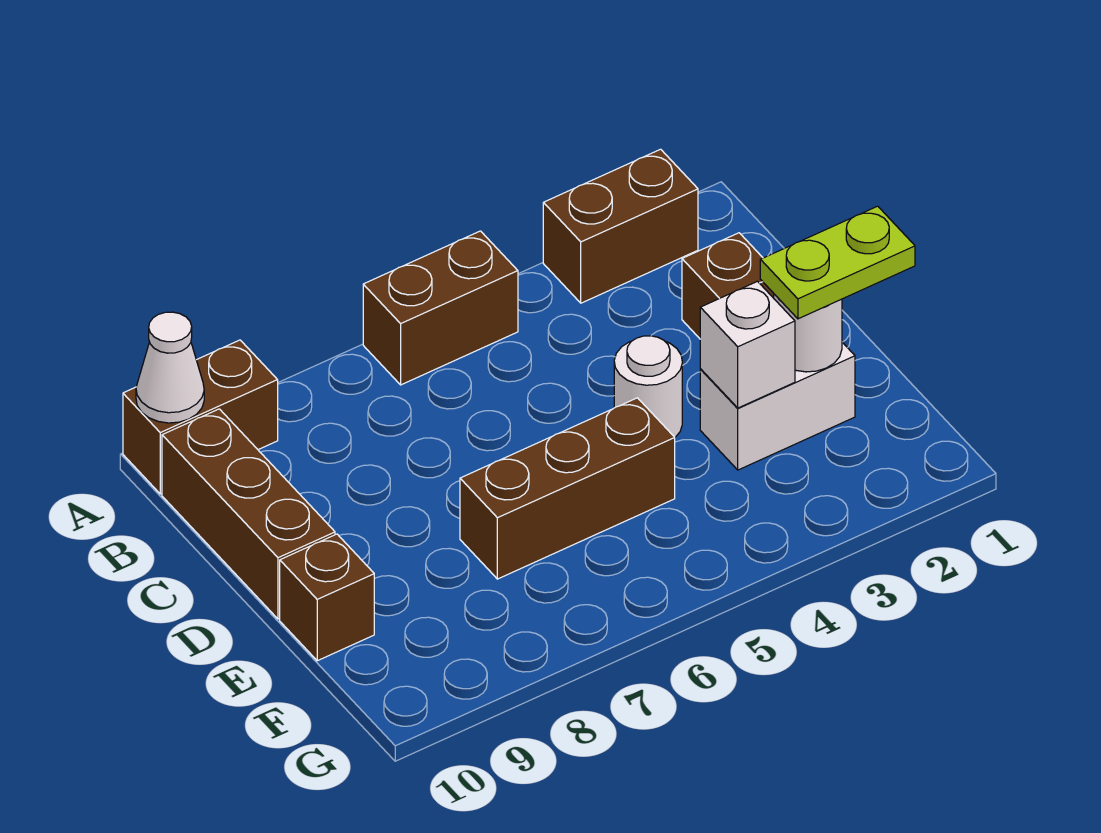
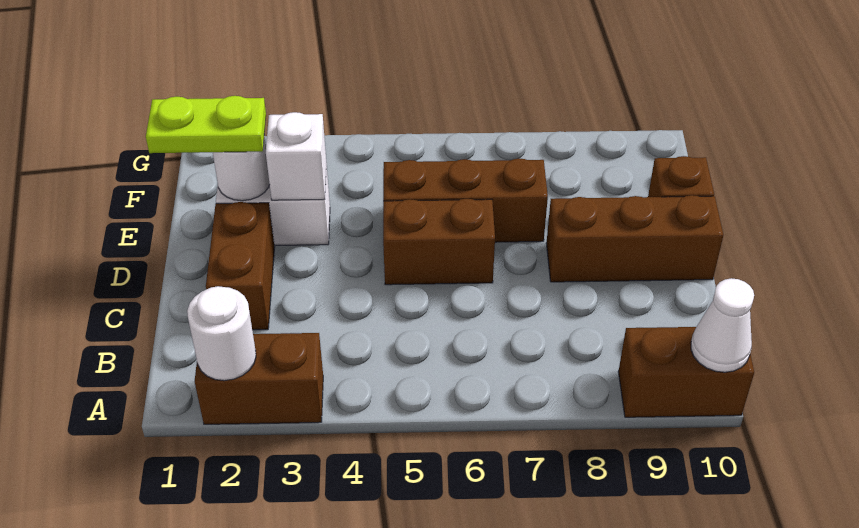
brown brick A5:A6 level 1 -> brown brick D5:D6 level 1
brown brick B10:D10 level 1 -> brown brick D8:D10 level 1
white round brick D4 level 1 -> white round brick A2 level 2

